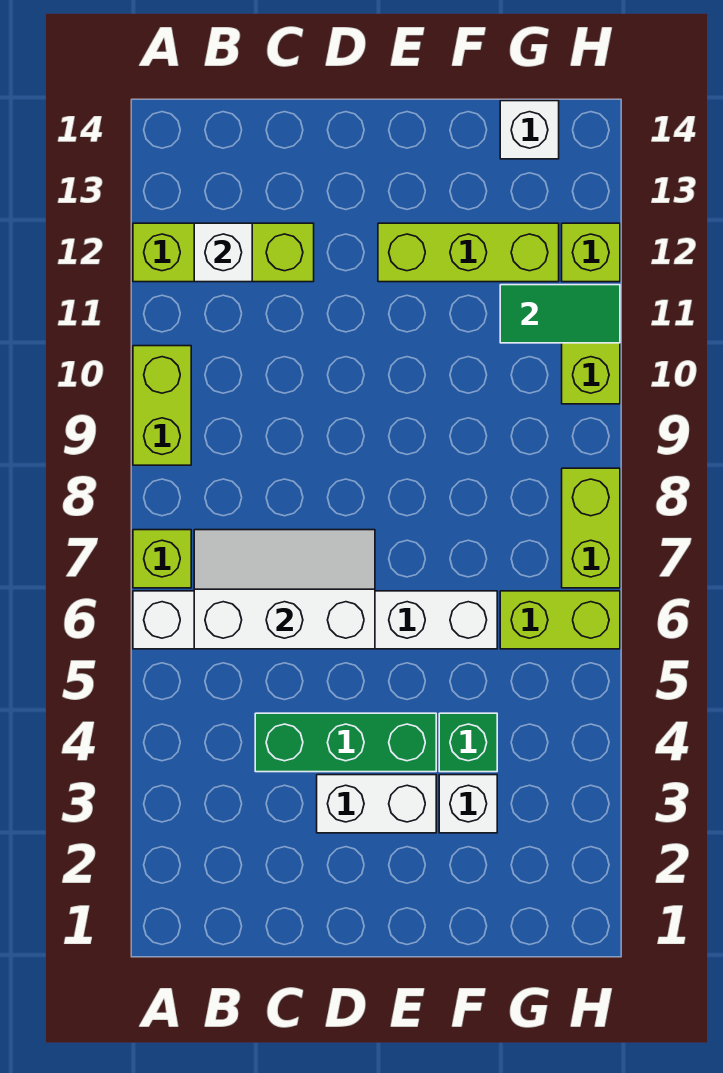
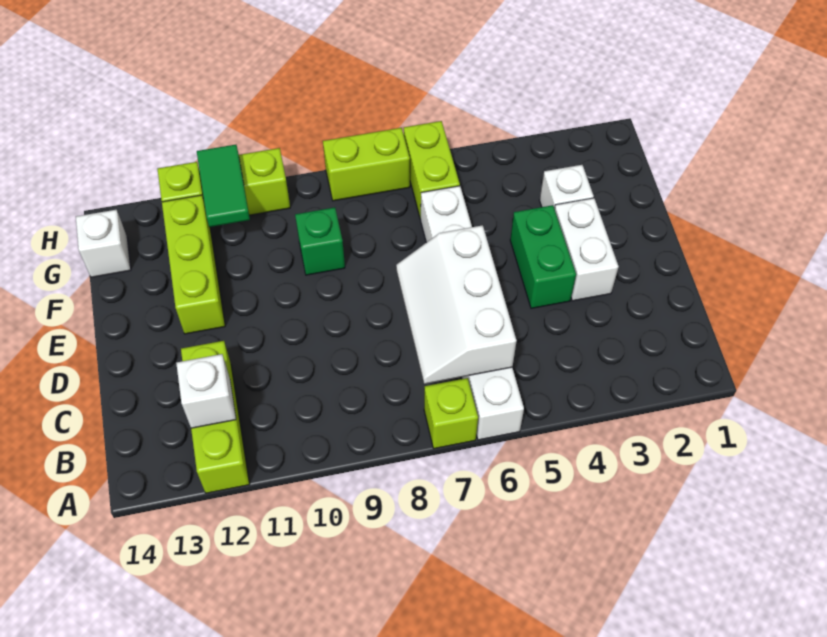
lime brick A9:A10 level 1 -> none
green brick C4:E4 level 1 -> green brick D4:E4 level 1
green brick F4 level 1 -> green brick F9 level 1

